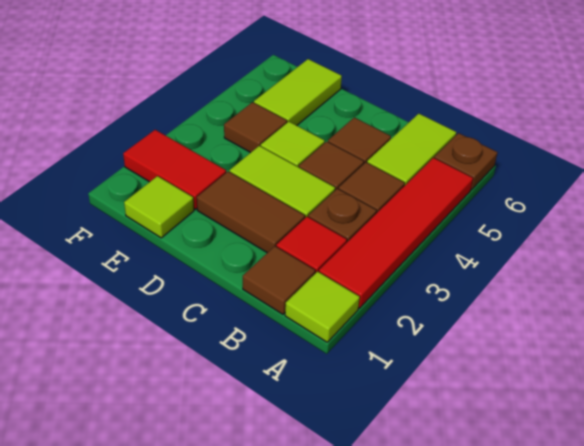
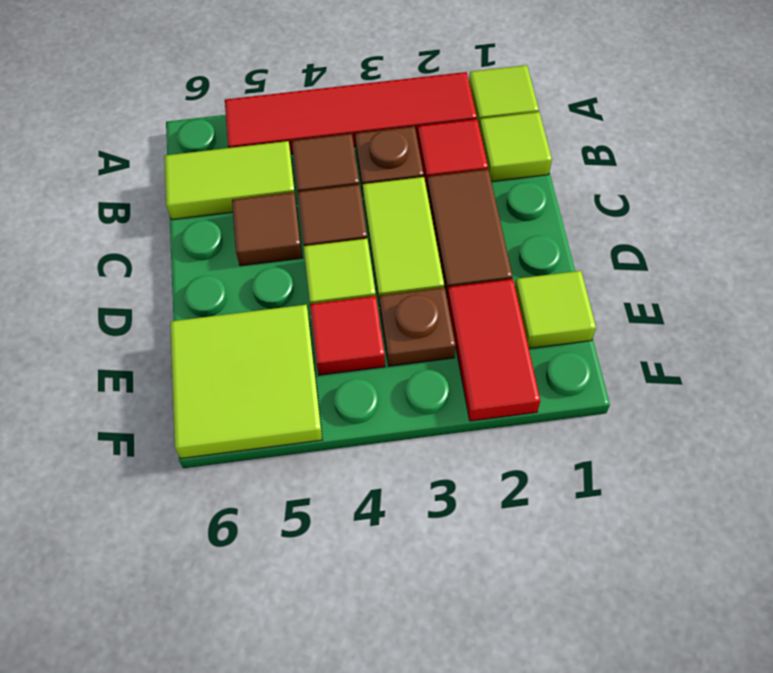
brown plate A6 level 1 -> brown plate E3 level 1
brown tile B1 level 1 -> lime tile B1 level 1
brown tile E4 level 1 -> red tile E4 level 1
lime tile E5:E6 level 1 -> lime tile E5:F6 level 1

